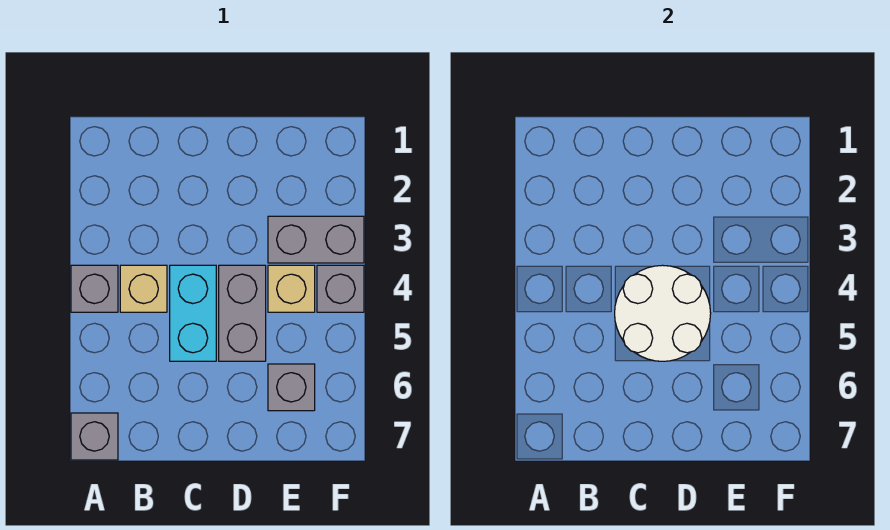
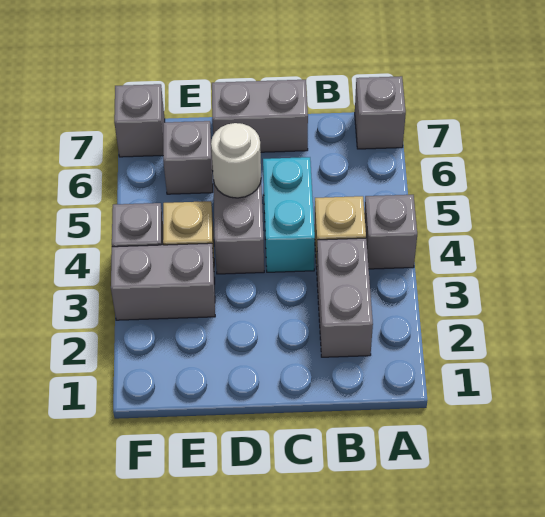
none -> grey brick B2:B3 level 1
white round brick C4:D5 level 2 -> white round brick D5 level 2
none -> grey brick C7:D7 level 1
none -> grey brick F7 level 1

